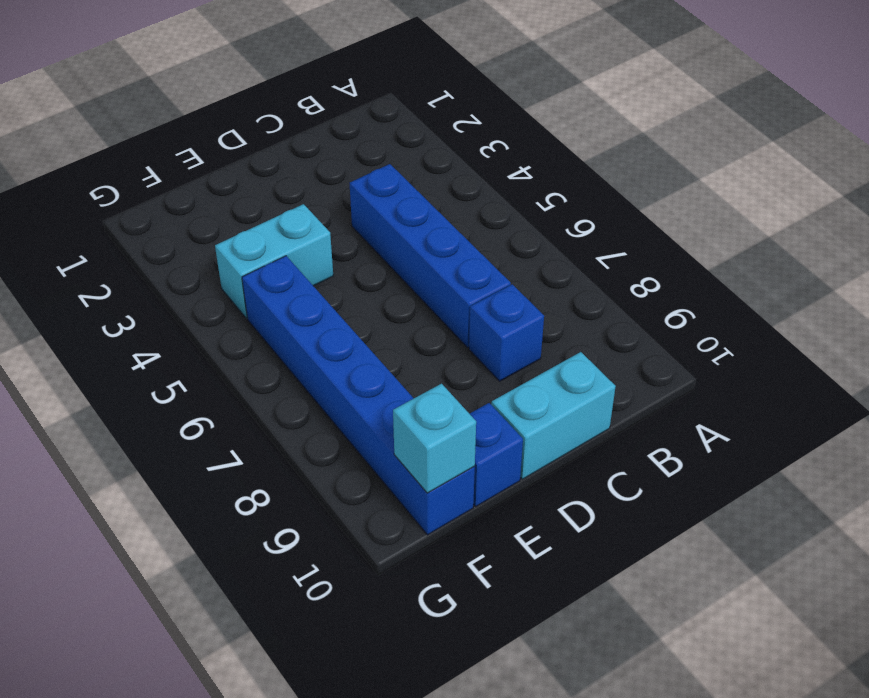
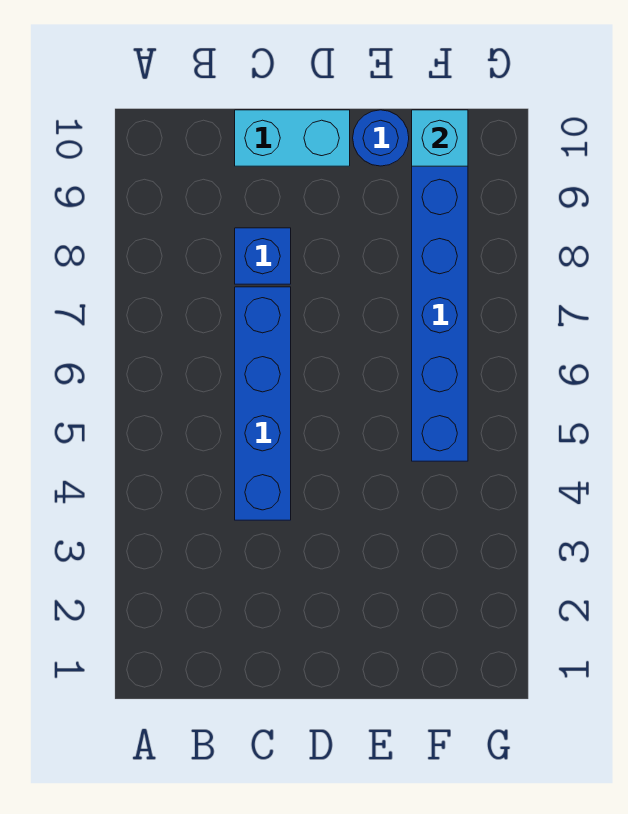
cyan brick E4:F4 level 1 -> none
blue brick E10 level 1 -> blue round brick E10 level 1

